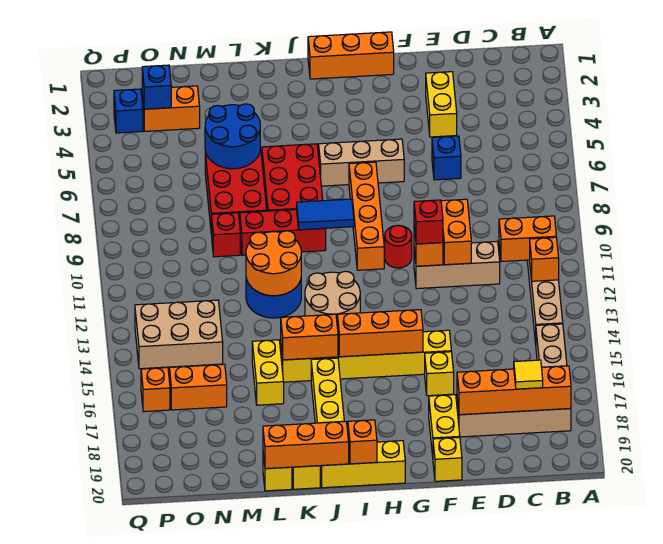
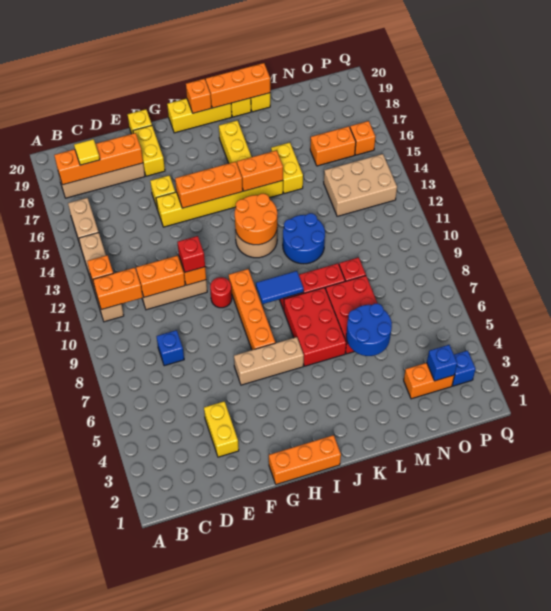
blue brick E6 level 1 -> blue brick D8 level 1
orange brick E10:E11 level 2 -> orange brick D11:E11 level 2
orange round brick K11:L12 level 2 -> orange round brick I12:J13 level 2

